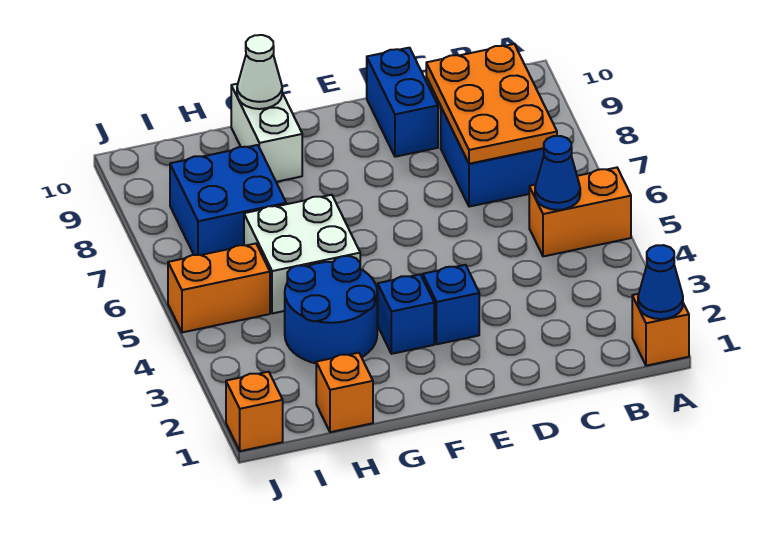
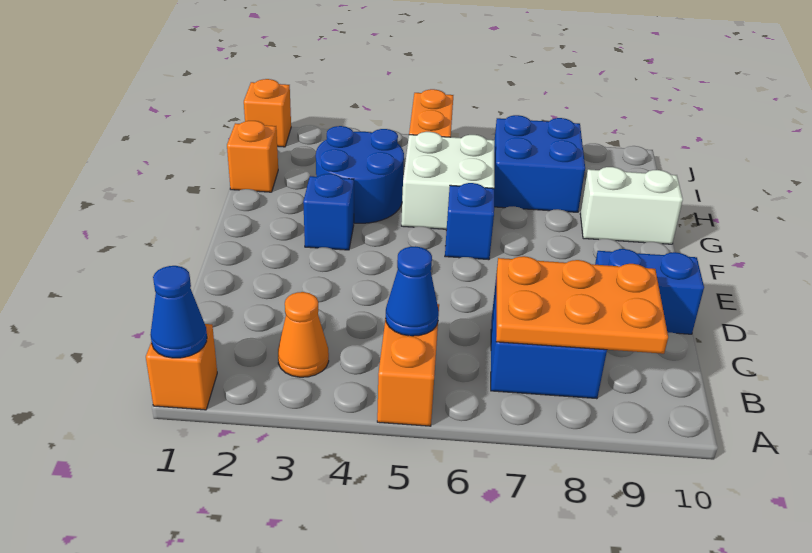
none -> orange cone B3 level 1
blue brick E3 level 1 -> blue brick F6 level 1
white cone G10 level 2 -> none

